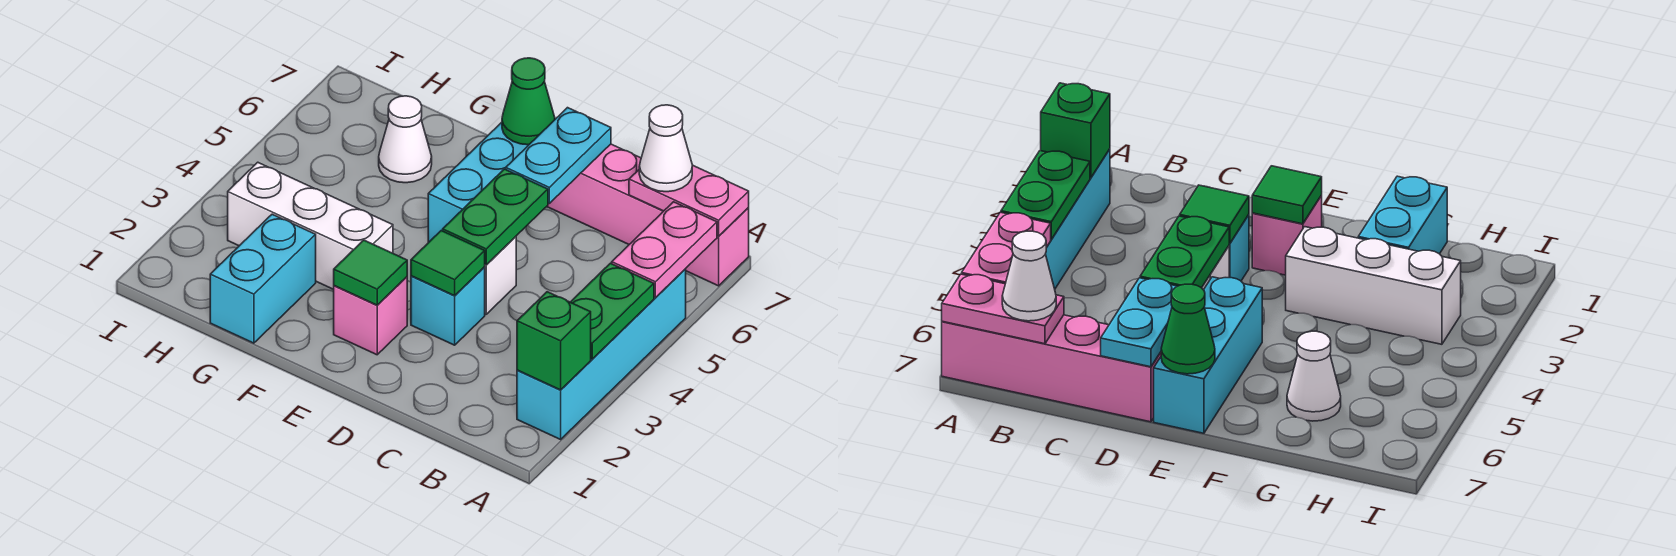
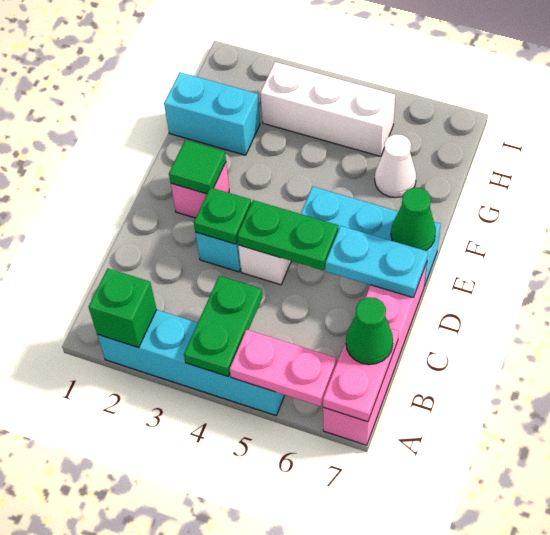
green plate A3:A4 level 2 -> green plate A4:B4 level 2
white cone B7 level 3 -> green cone B7 level 3
green tile D3 level 2 -> green plate D3 level 2
white brick F3:H3 level 1 -> white brick H3:H5 level 1

